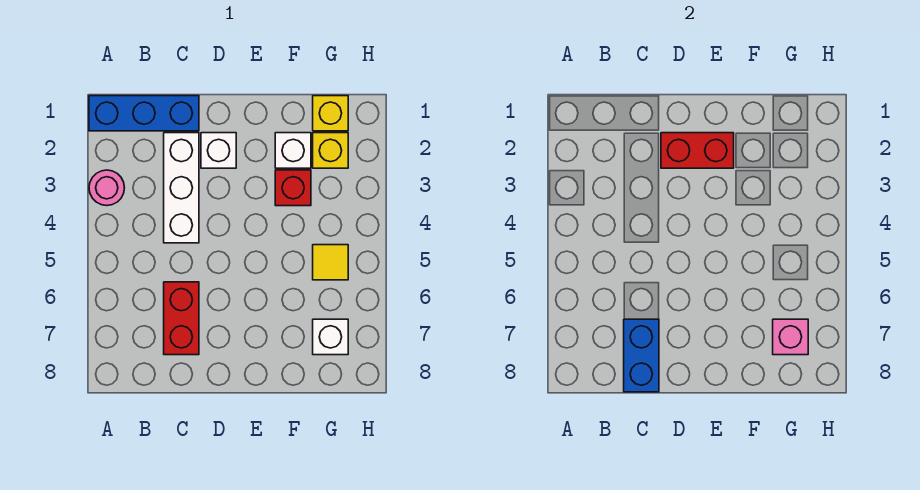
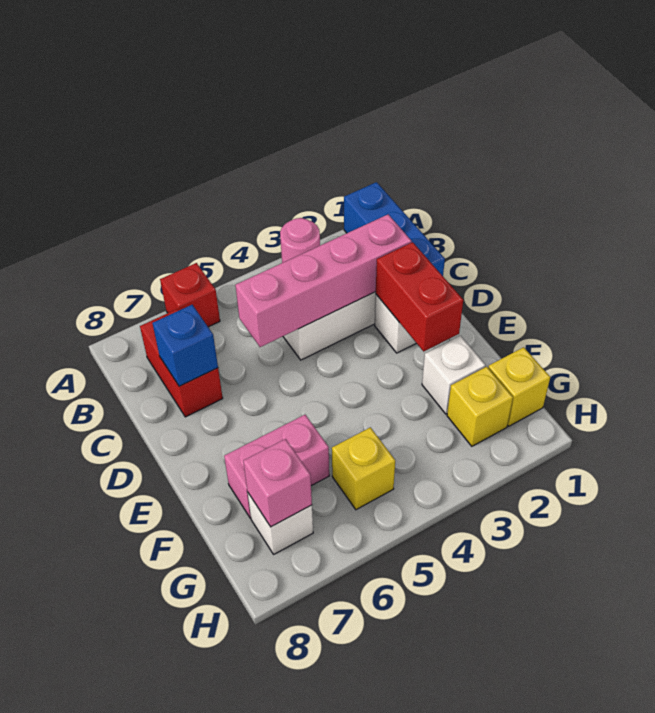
none -> pink brick C2:C5 level 2
red brick C6:C7 level 1 -> red brick B7:C7 level 1
blue brick C7:C8 level 2 -> blue brick C7 level 2
red brick F3 level 1 -> red brick A6 level 1
none -> pink brick F6:F7 level 1
yellow tile G5 level 1 -> yellow brick G5 level 1

